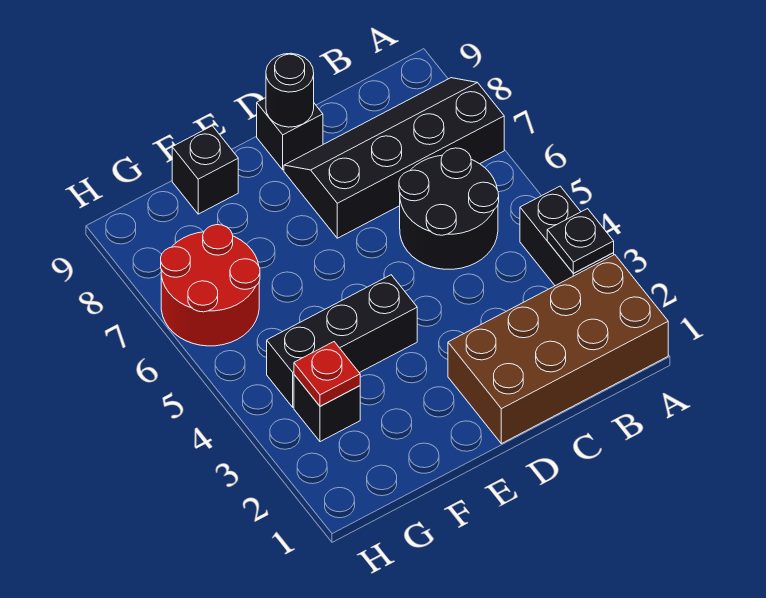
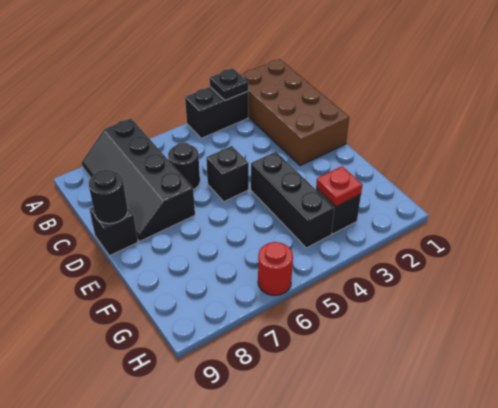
black round brick B5:C6 level 1 -> black round brick C6 level 1
black brick F9 level 1 -> black brick D5 level 1
red round brick G6:H7 level 1 -> red round brick H6 level 1

